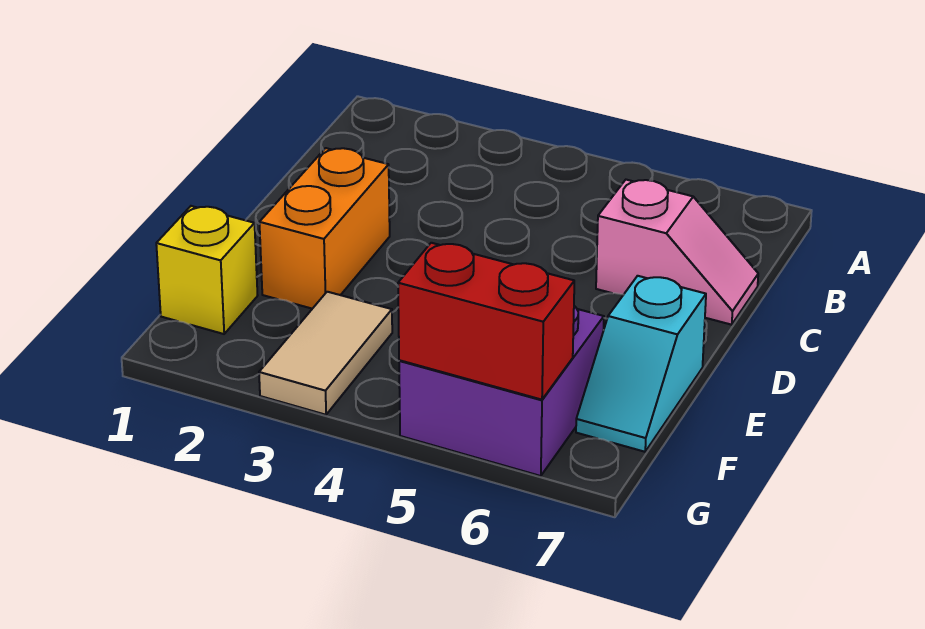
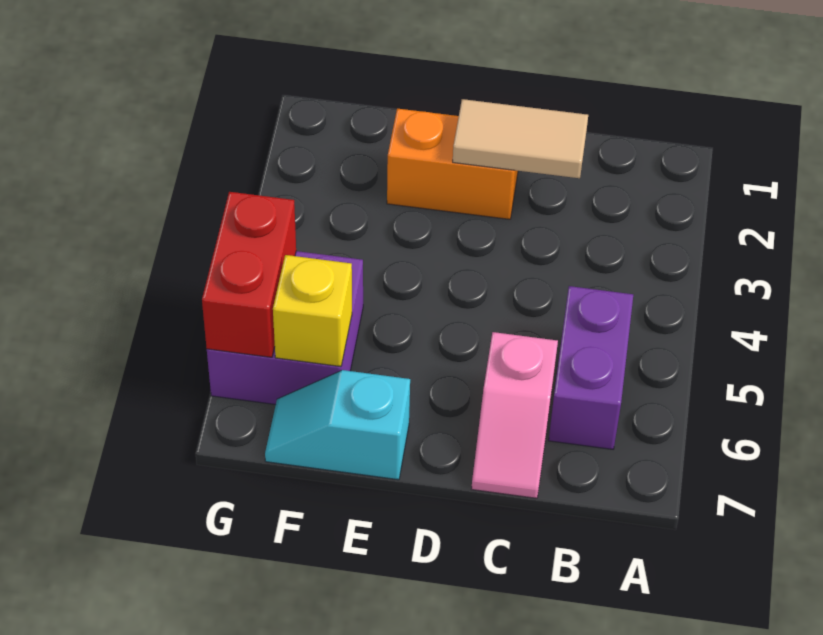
none -> purple brick B5:B6 level 1
yellow brick F1 level 1 -> yellow brick F6 level 2
tan tile F3:G3 level 1 -> tan tile C2:D2 level 2

